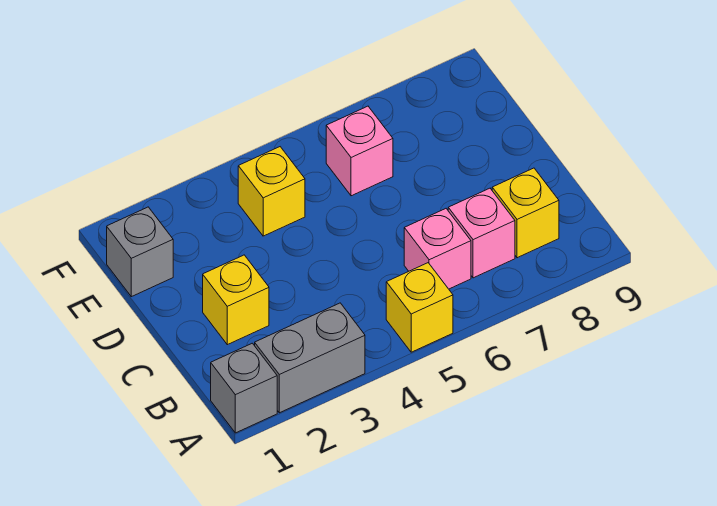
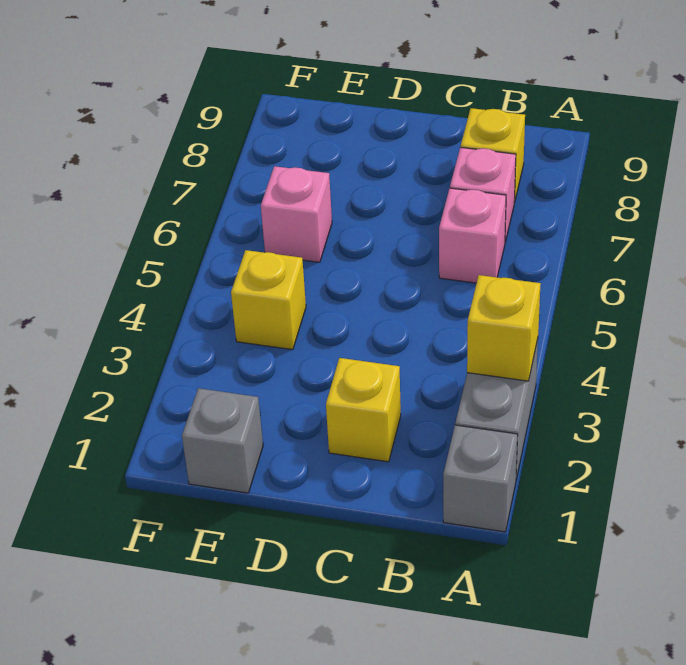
yellow brick A5 level 1 -> yellow brick A3 level 2

